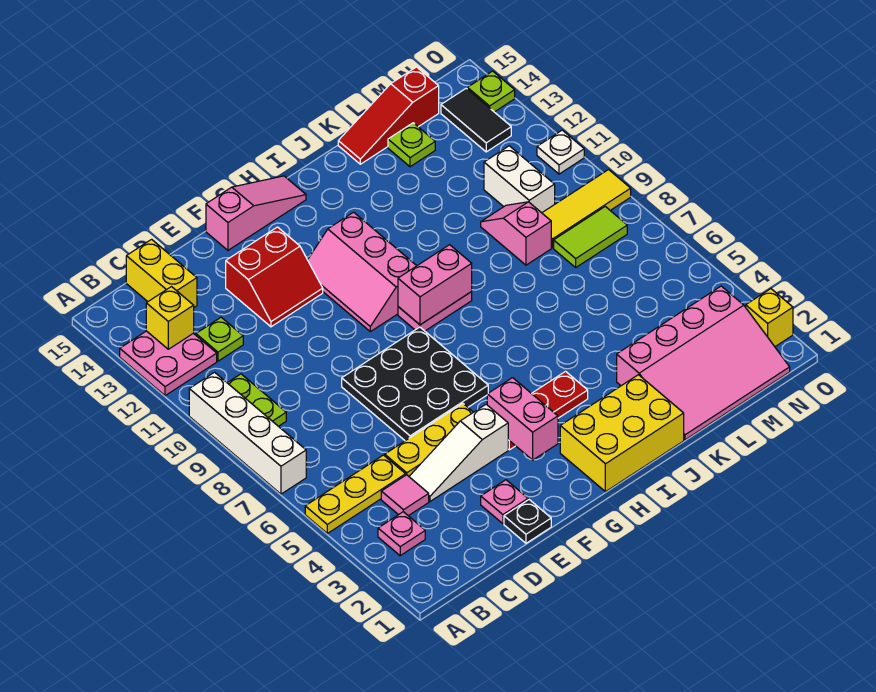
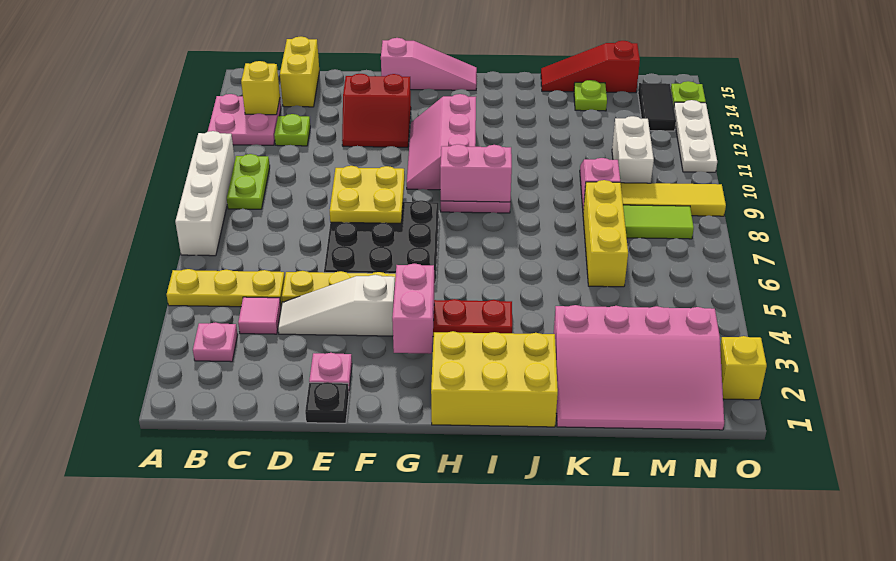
none -> yellow plate E8:F9 level 2
none -> yellow brick L6:L8 level 1
white plate O11 level 1 -> white plate O11:O13 level 1

